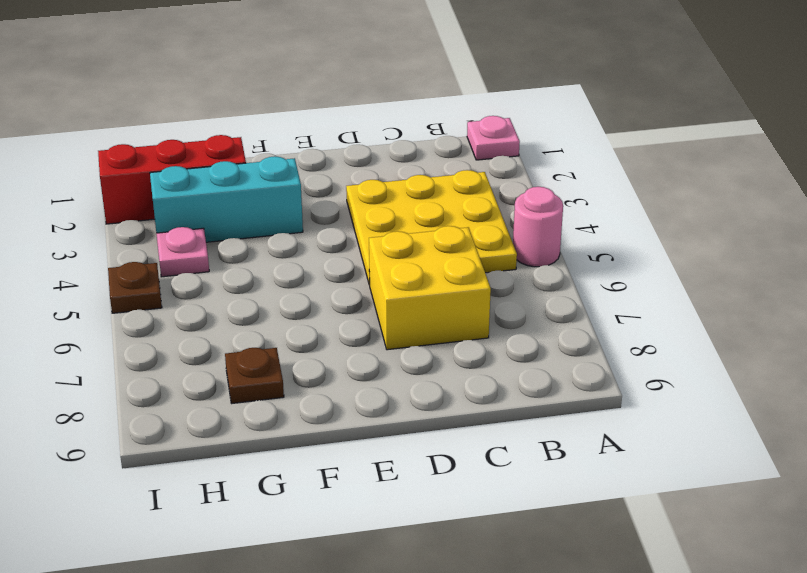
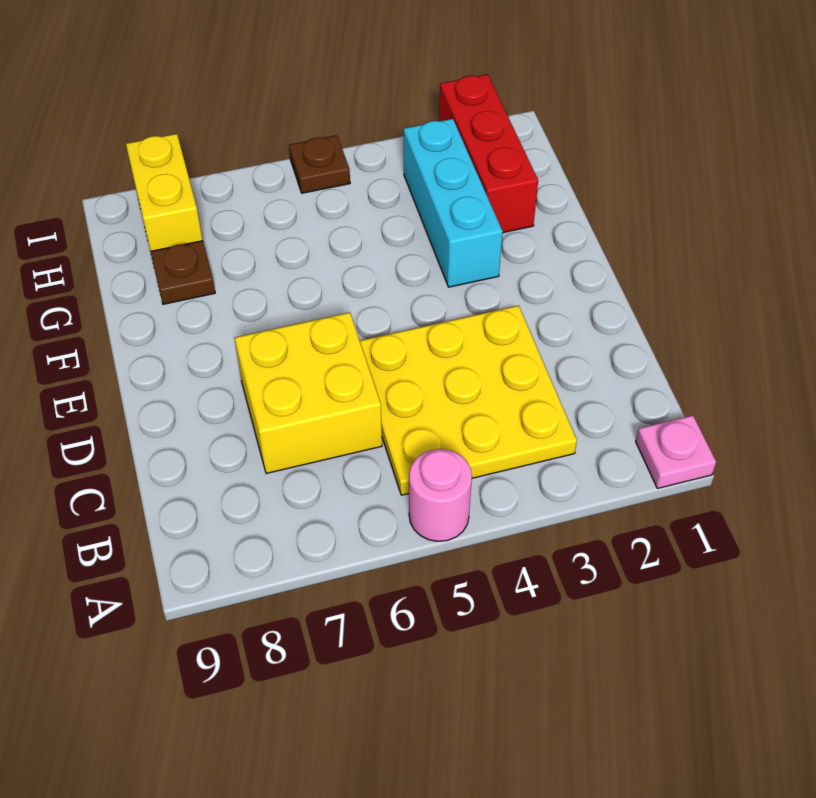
pink plate H4 level 1 -> none
none -> yellow brick H8:I8 level 1

